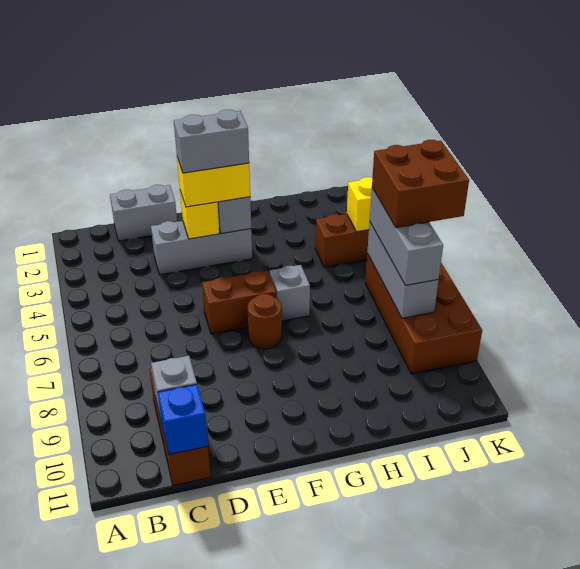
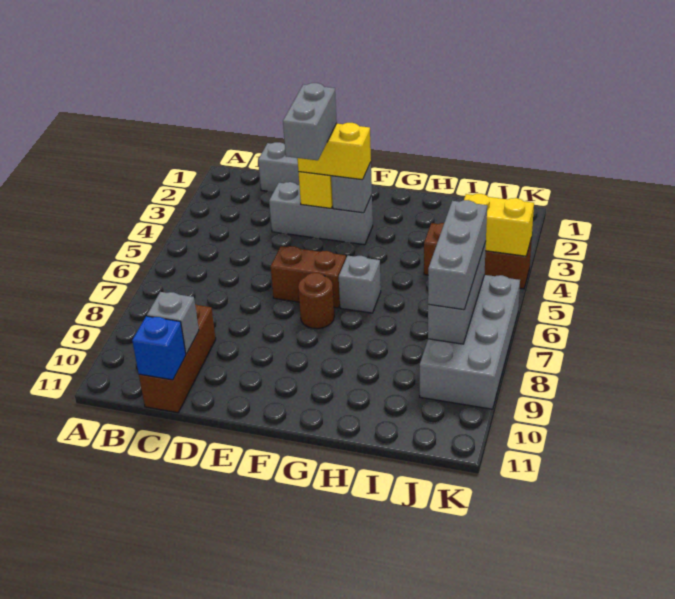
grey brick E3:F3 level 4 -> grey brick E3:E4 level 4
brown brick J6:K9 level 1 -> grey brick J6:K9 level 1
brown brick J6:K7 level 4 -> none

